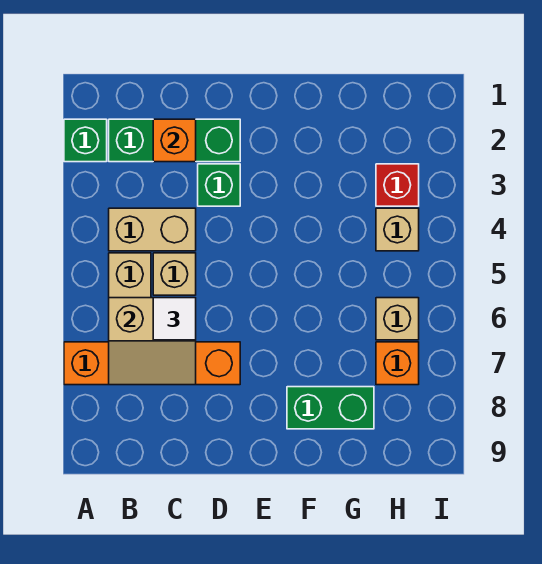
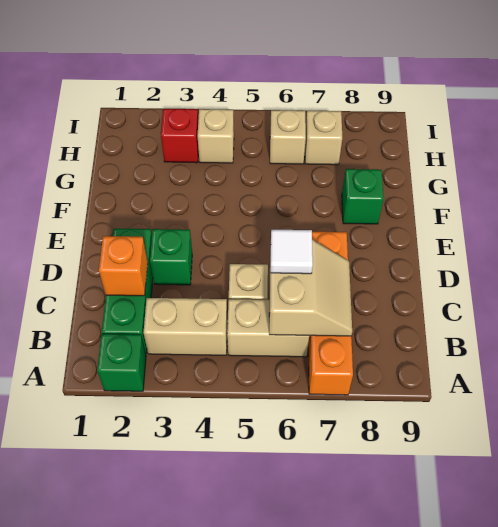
tan brick B4:C4 level 1 -> tan brick B3:B4 level 1
green brick F8:G8 level 1 -> green brick F8 level 1
orange brick H7 level 1 -> tan brick H7 level 1

